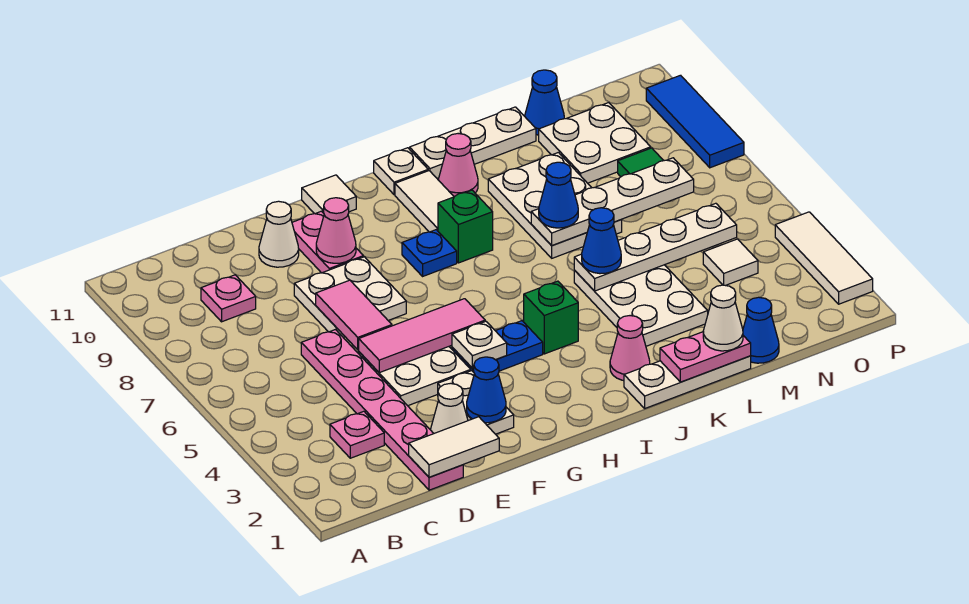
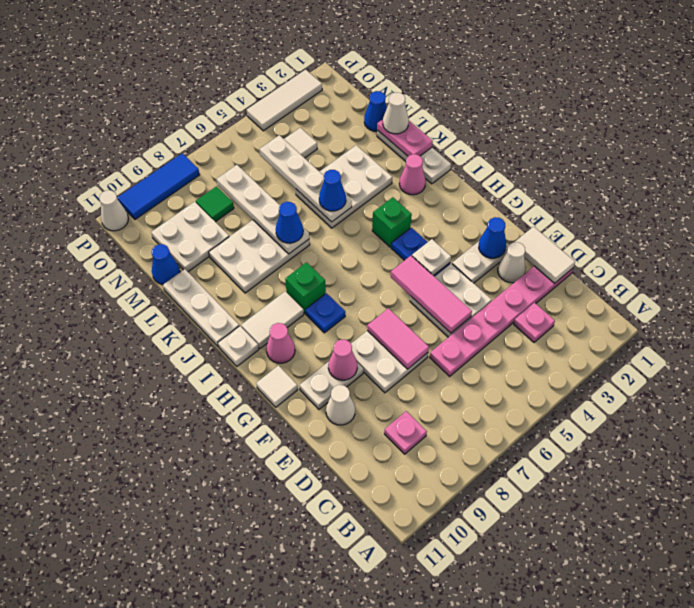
pink tile E6:E7 level 2 -> pink tile E7:F7 level 2
pink plate F9:F10 level 1 -> white plate F9:F10 level 1
pink cone J10 level 1 -> pink cone H10 level 1
none -> white cone P11 level 1

